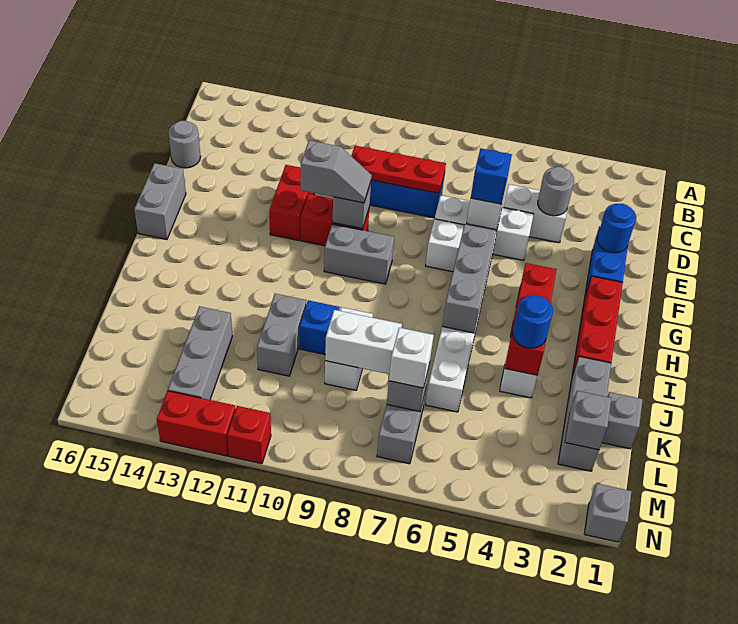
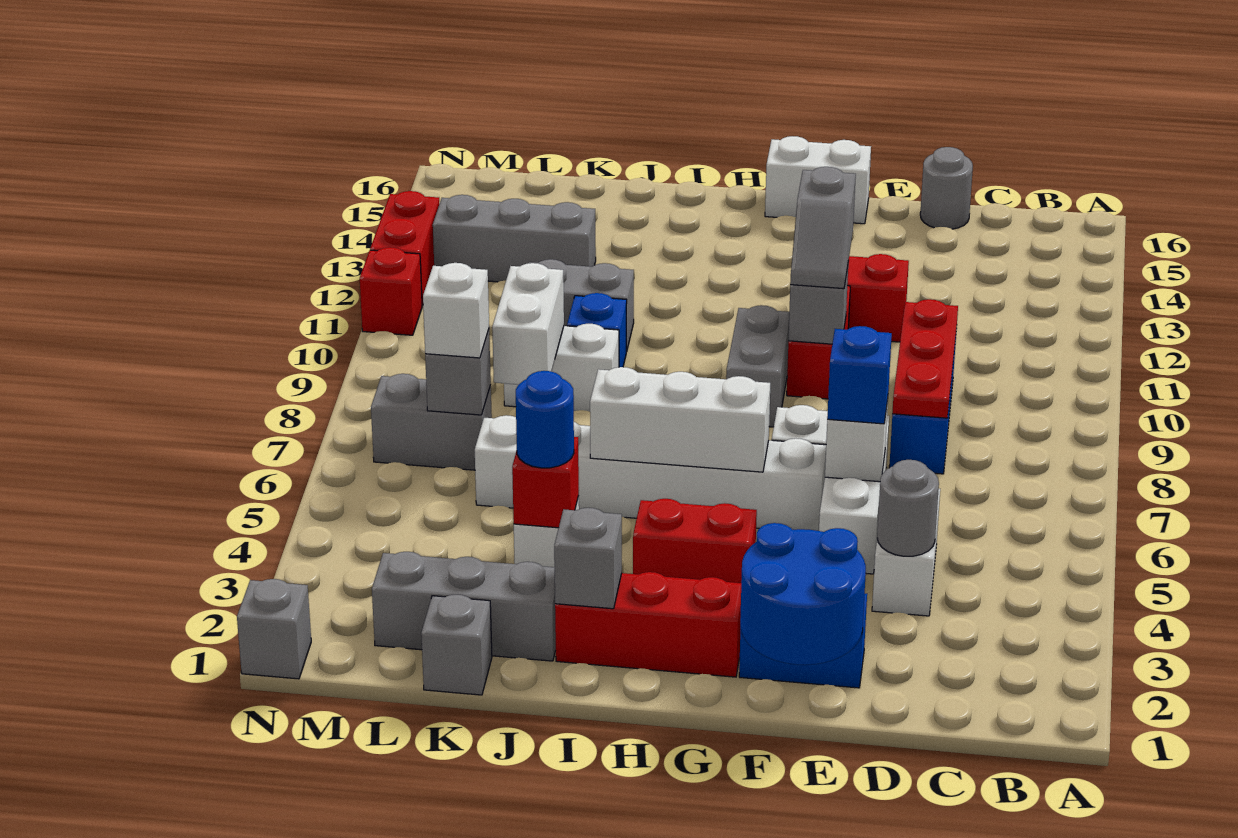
blue round brick E2 level 2 -> blue round brick E1:F2 level 2
grey brick F16:G16 level 1 -> white brick F16:G16 level 1
grey brick G6:I6 level 2 -> white brick G6:I6 level 2
grey brick L2 level 2 -> grey brick I2 level 2

